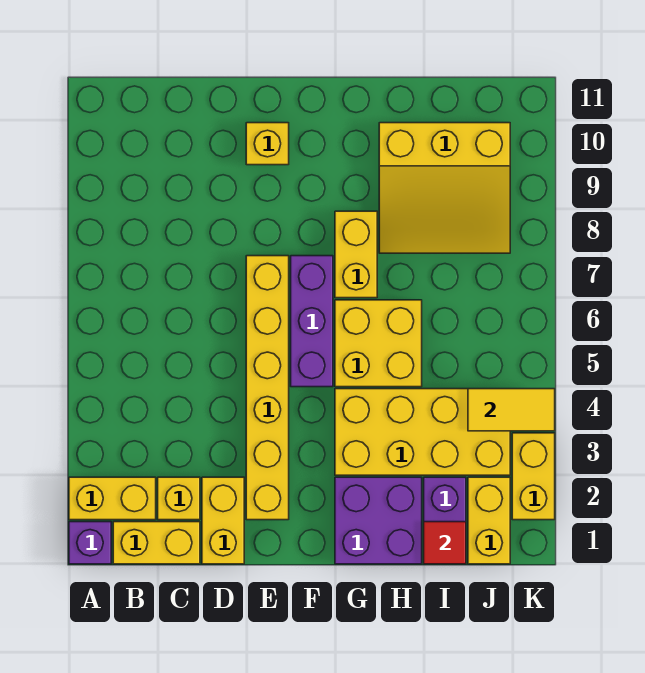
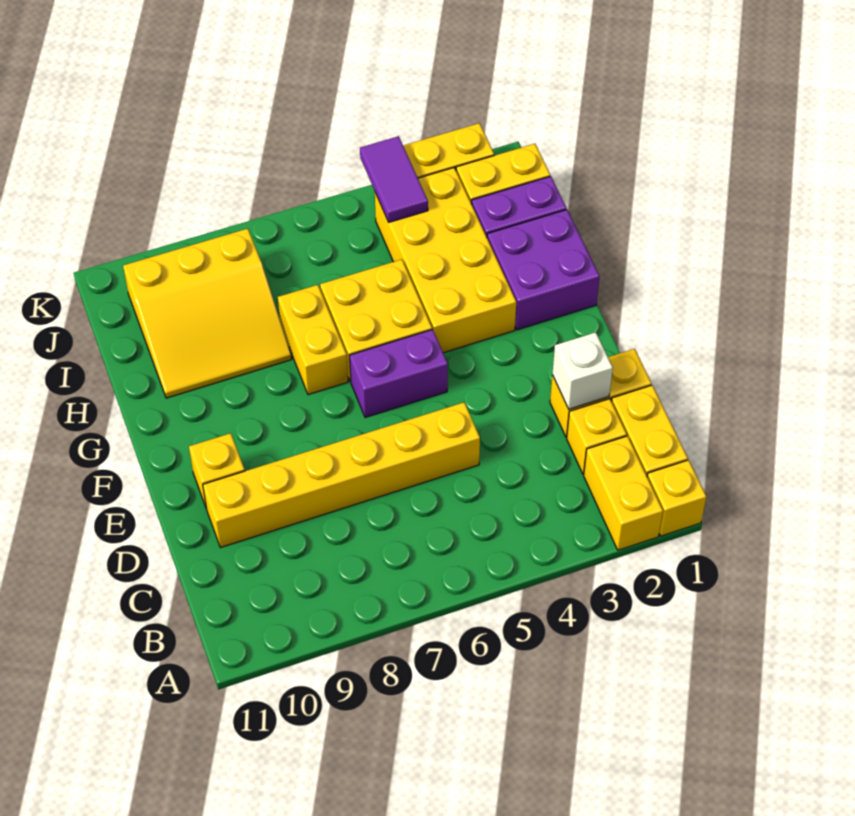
purple brick A1 level 1 -> yellow brick A1 level 1
none -> white brick D2 level 2
yellow brick E2:E7 level 1 -> yellow brick D5:D10 level 1
purple brick F5:F7 level 1 -> purple brick F5:F6 level 1
yellow brick G7:G8 level 1 -> yellow brick G7:H7 level 1
yellow slope H8:J10 level 1 top 10 -> yellow slope H8:J10 level 1 top J
red tile I1 level 2 -> none
yellow tile J4:K4 level 2 -> purple tile J4:K4 level 2

